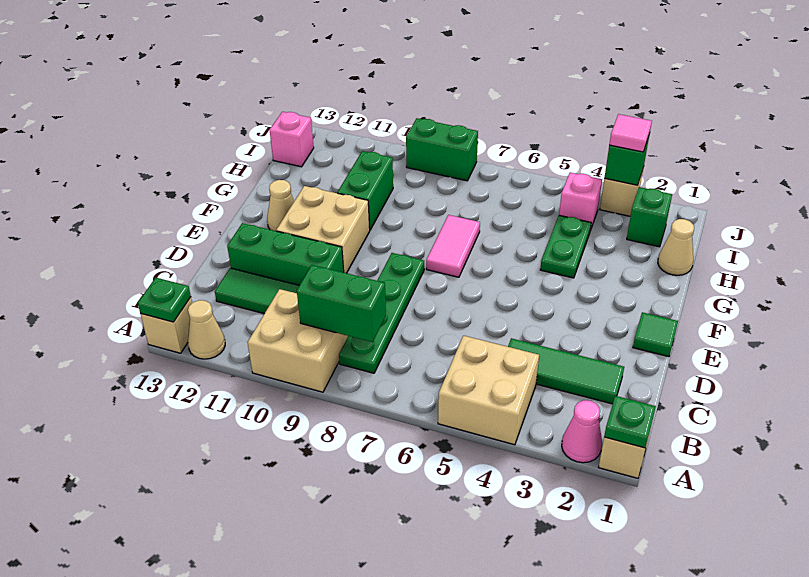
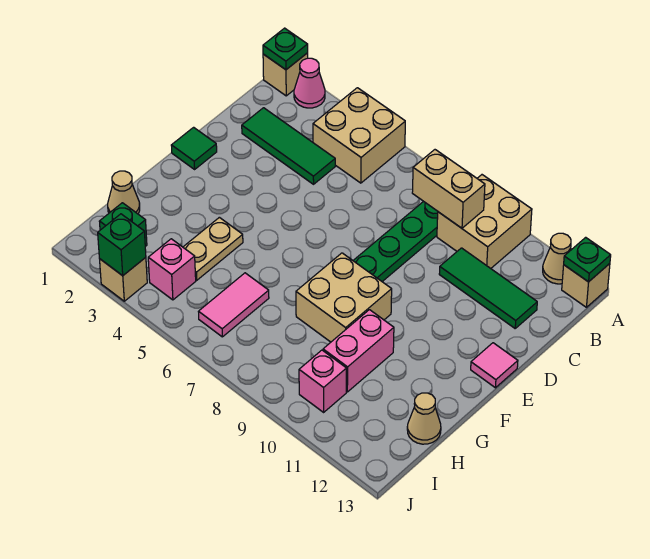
green brick B8:B9 level 2 -> tan brick B8:B9 level 2
green brick D10:D12 level 1 -> none
tan brick E10:F11 level 1 -> tan brick F8:G9 level 1
pink tile F7:G7 level 1 -> pink tile H6:I6 level 1
tan cone F12 level 1 -> tan cone H13 level 1
green plate G4:H4 level 1 -> tan plate G4:H4 level 1
green brick G10:H10 level 1 -> pink brick G10:H10 level 1
pink brick I13 level 1 -> pink brick I10 level 1
pink tile J3 level 3 -> pink tile E13 level 1
green brick J8:J9 level 1 -> none

